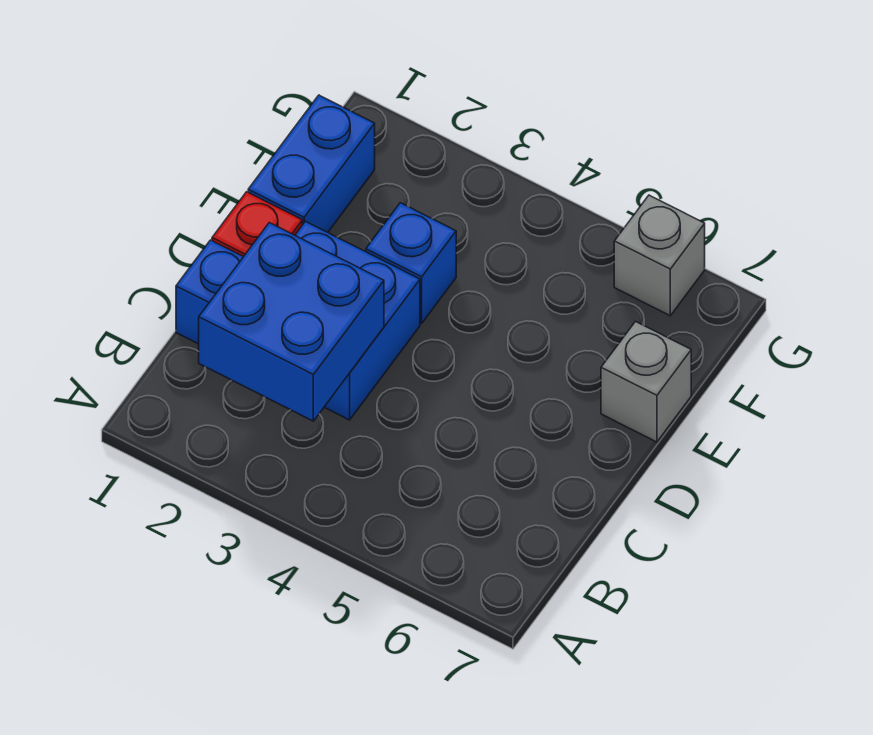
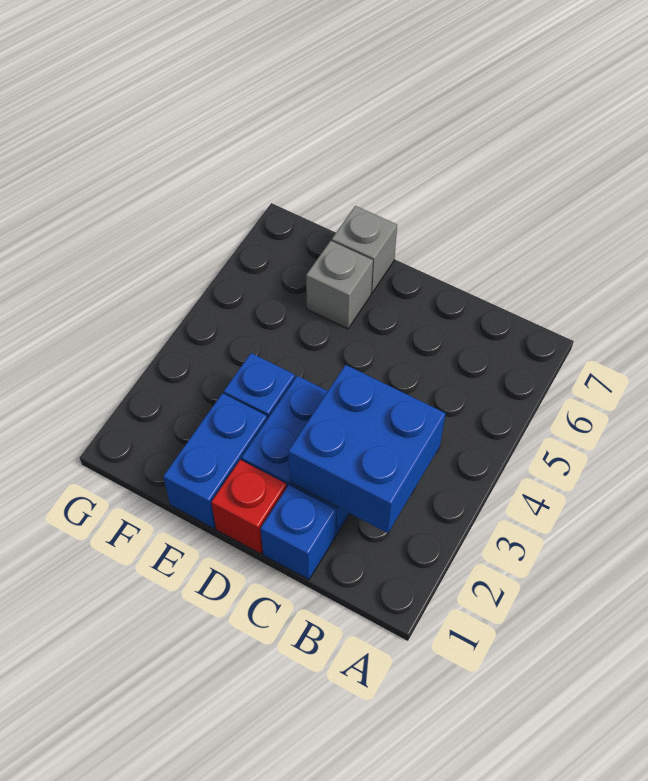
blue brick E1:F1 level 1 -> blue brick E1:E2 level 1
grey brick G6 level 1 -> grey brick E6 level 1

